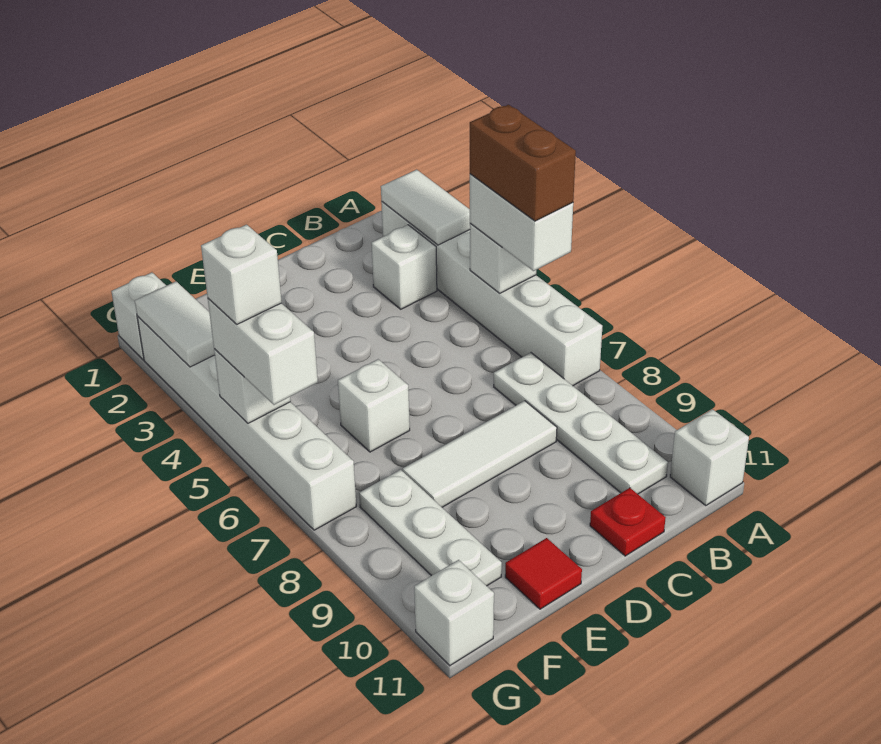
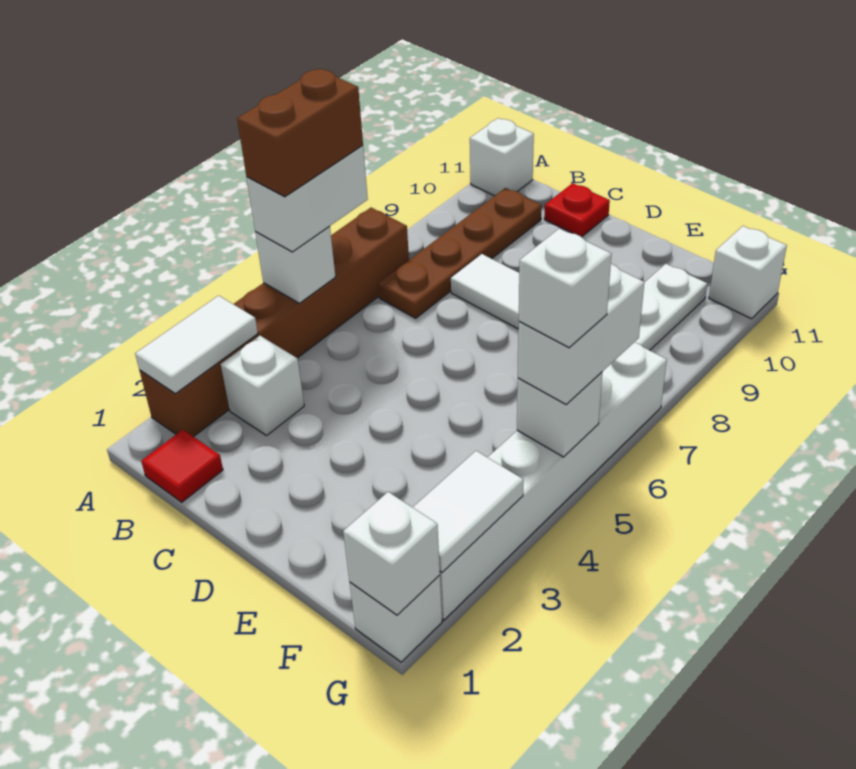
white brick A2:A7 level 1 -> brown brick A2:A7 level 1
white plate B7:B10 level 1 -> brown plate B7:B10 level 1
white brick E6 level 1 -> white brick G1 level 2
red tile E11 level 1 -> red tile B1 level 1

